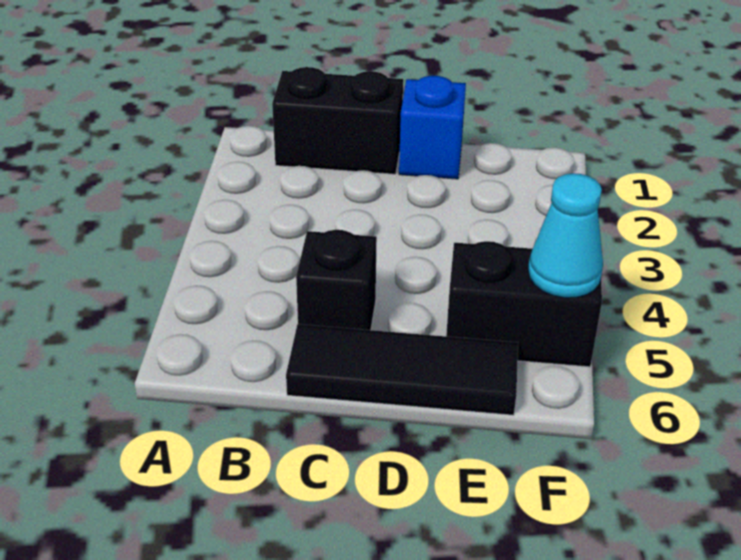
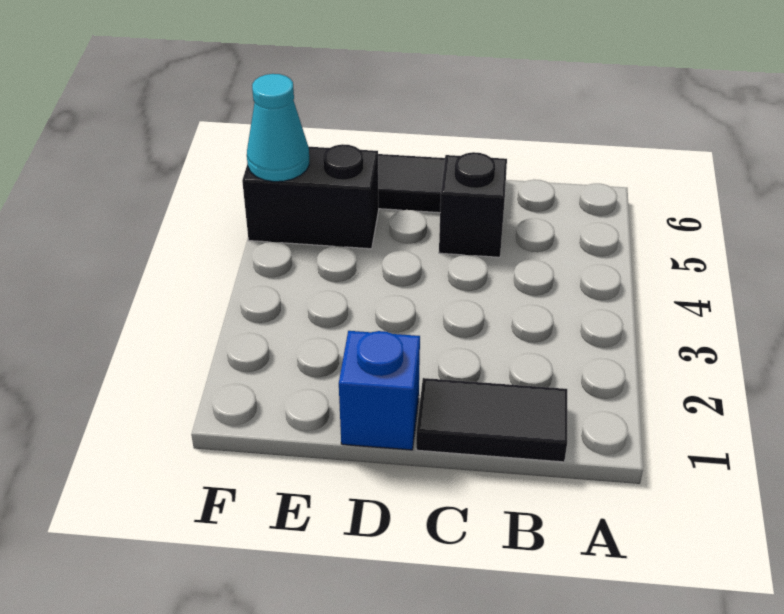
black brick B1:C1 level 1 -> black tile B1:C1 level 1

